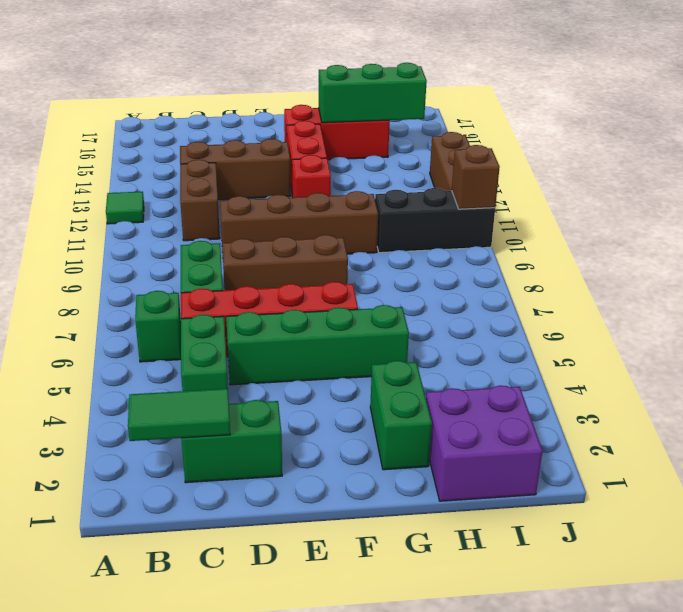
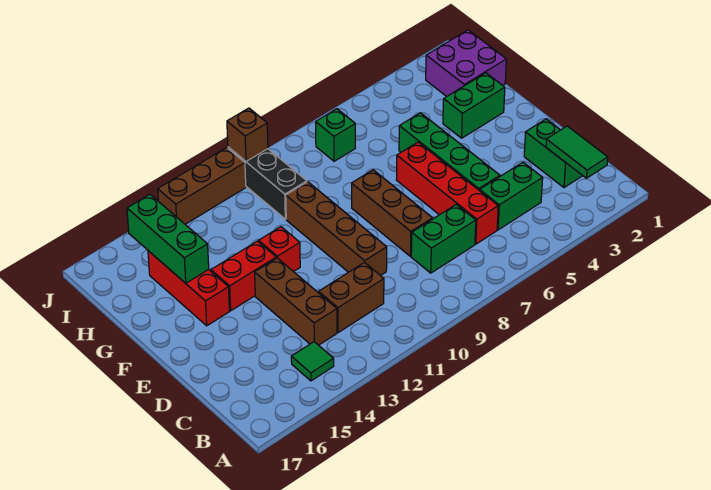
green tile A12 level 1 -> green tile B14 level 1
green brick B6 level 1 -> green brick I7 level 1

